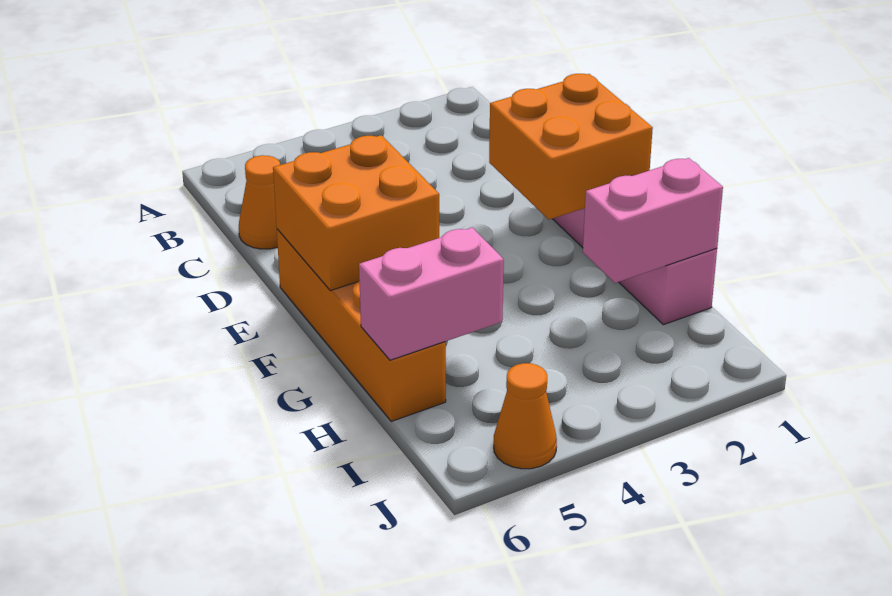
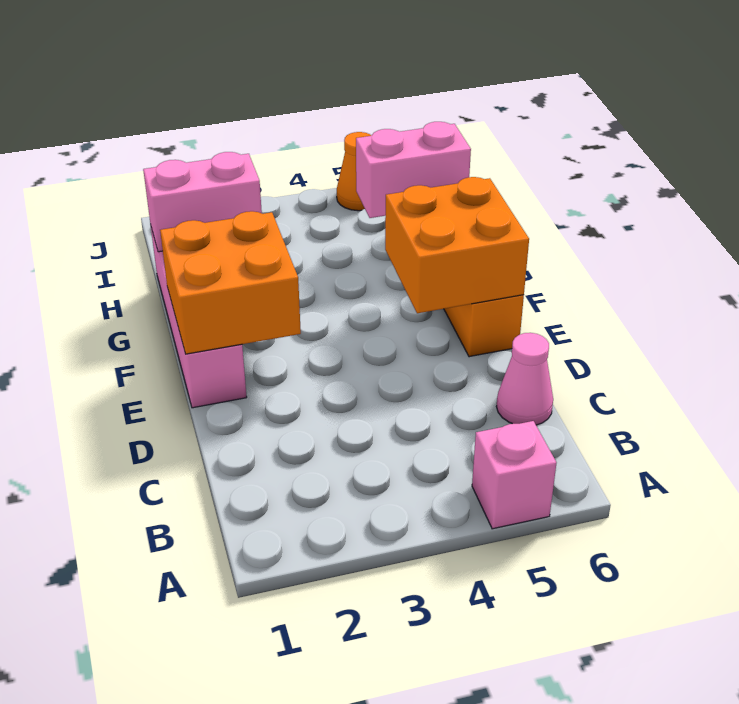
none -> pink brick A5 level 1
orange cone C6 level 1 -> pink cone C6 level 1

